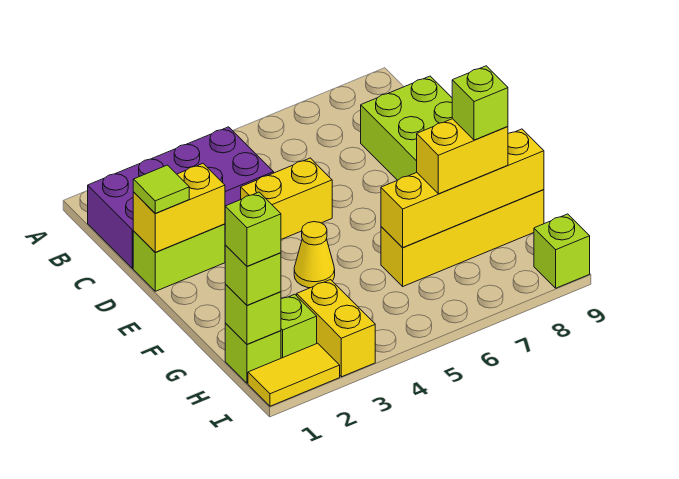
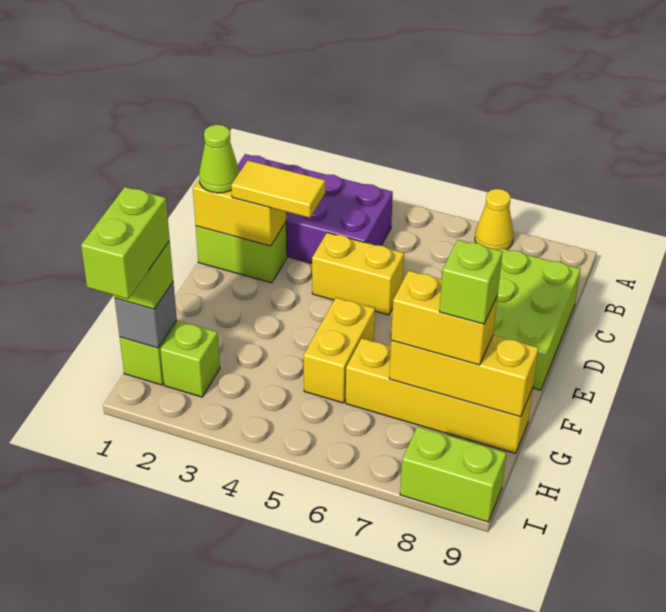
lime tile D1 level 3 -> lime cone D1 level 3
yellow cone F4 level 1 -> yellow cone A7 level 1
yellow brick G6:G9 level 2 -> yellow brick G7:G9 level 2
lime brick H1 level 2 -> grey brick H1 level 2
lime brick H1 level 4 -> lime brick H1:I1 level 4
yellow brick H3:I3 level 1 -> yellow brick F5:G5 level 1
yellow tile I1:I2 level 1 -> yellow tile D2:D3 level 3
lime brick I9 level 1 -> lime brick I8:I9 level 1

